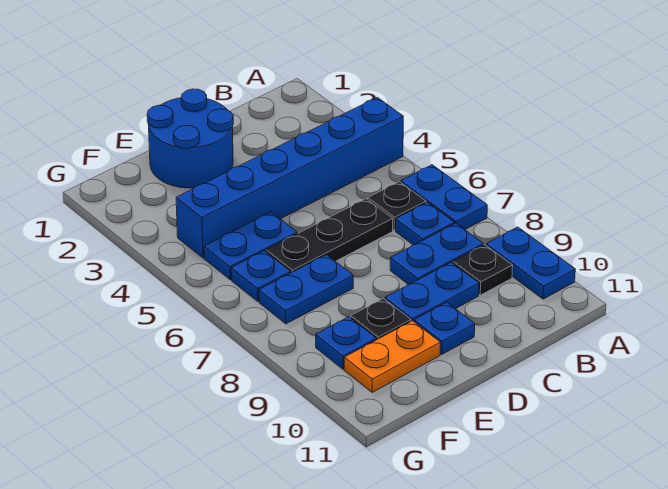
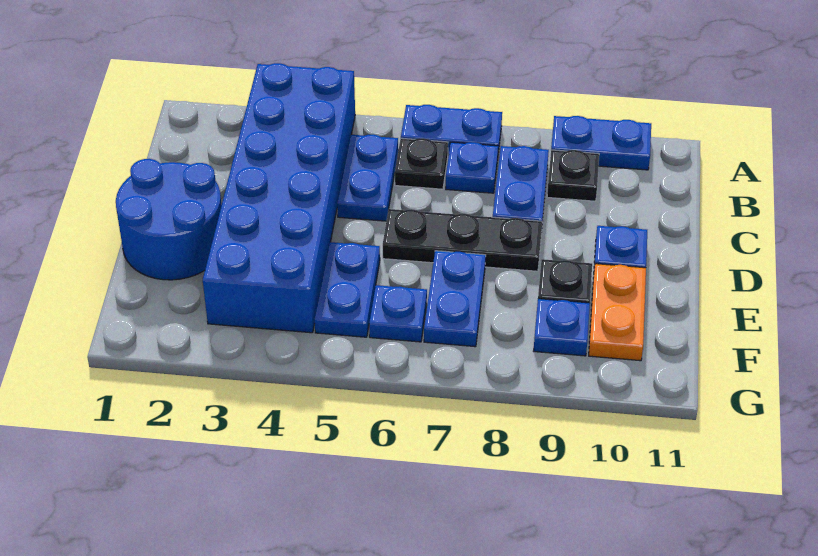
blue brick A4:F4 level 1 -> blue brick A3:F4 level 1
black plate C6:E6 level 1 -> black plate D6:D8 level 1
blue plate C9:D9 level 1 -> blue plate B5:C5 level 1

